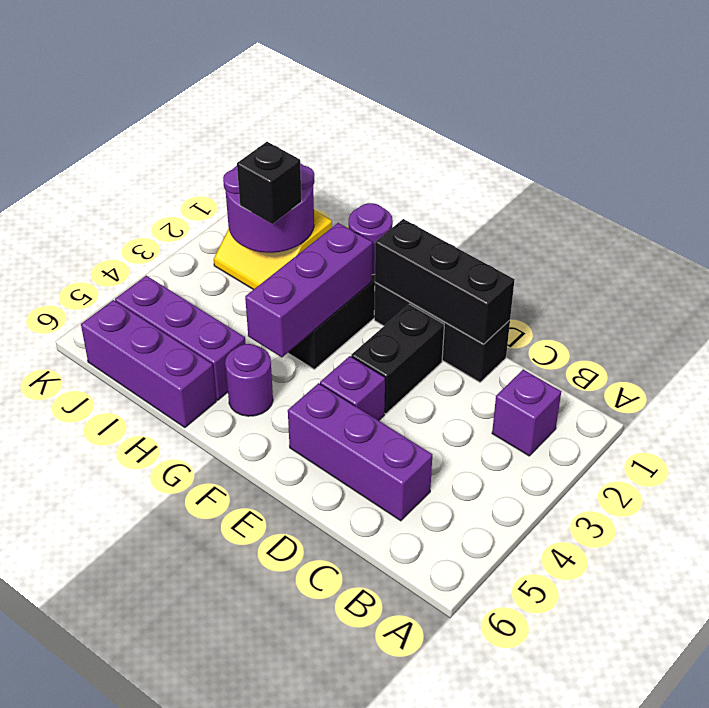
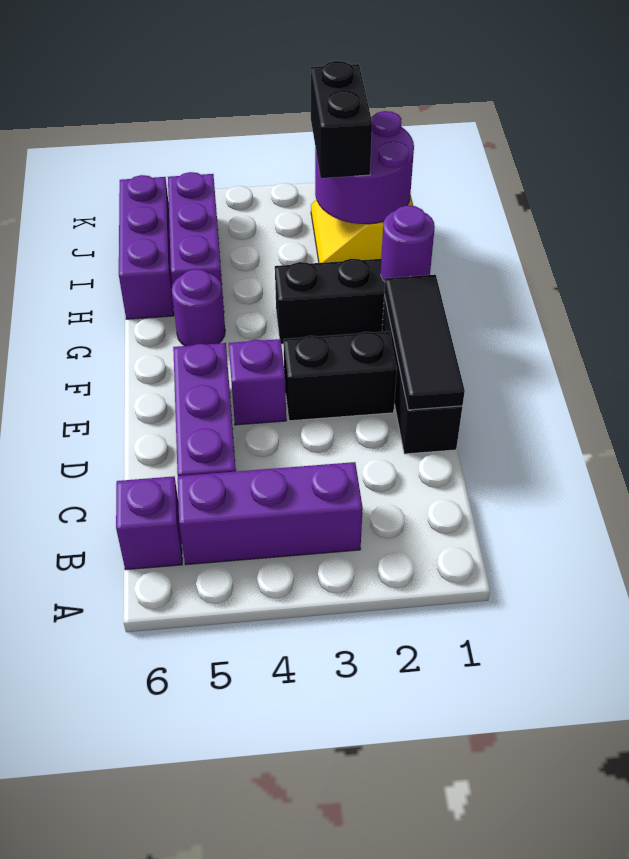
purple brick B2 level 1 -> purple brick B6 level 1
black brick D1:F1 level 2 -> black tile D1:F1 level 2
purple brick G2:G4 level 2 -> purple brick B3:B5 level 1
black brick I2 level 3 -> black brick I2:J2 level 3

